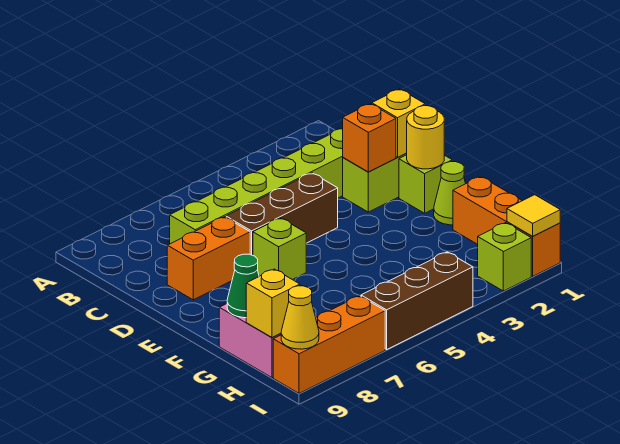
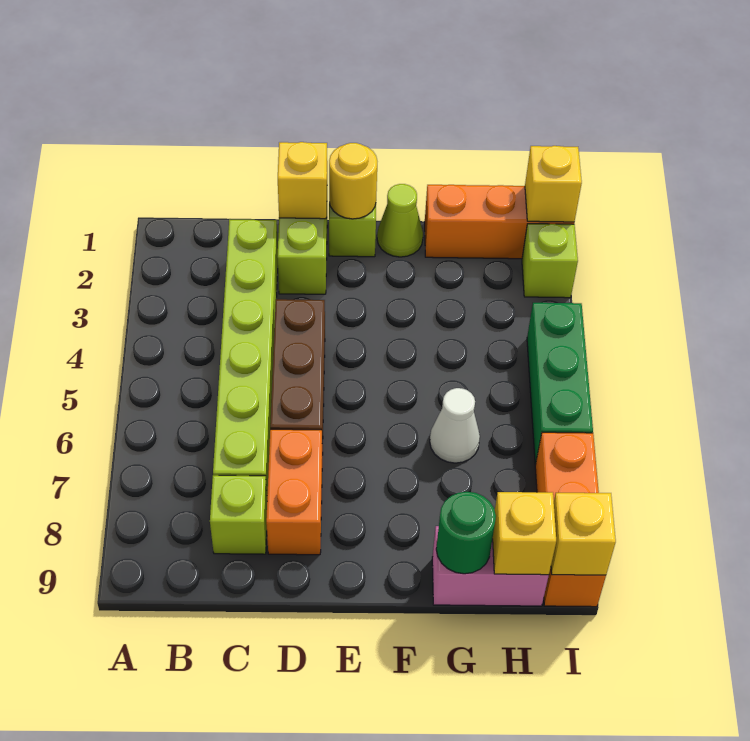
orange brick D2 level 2 -> none
lime brick E6 level 1 -> lime brick C8 level 1
none -> white cone G6 level 1
green cone G9 level 2 -> green round brick G9 level 2
yellow tile I1 level 2 -> yellow brick I1 level 2
brown brick I4:I6 level 1 -> green brick I4:I6 level 1
yellow cone I9 level 2 -> yellow brick I9 level 2

